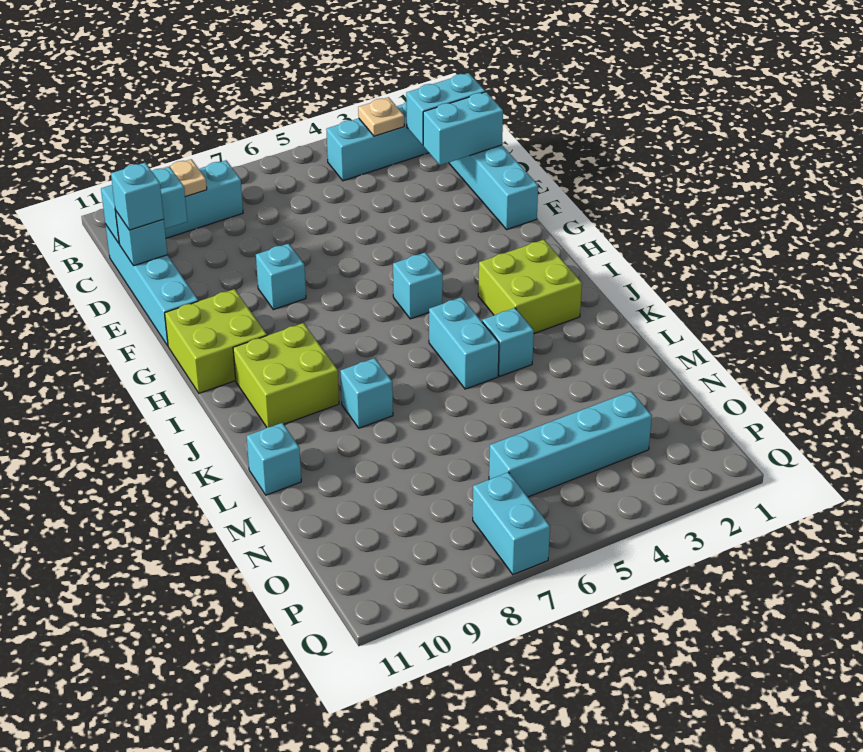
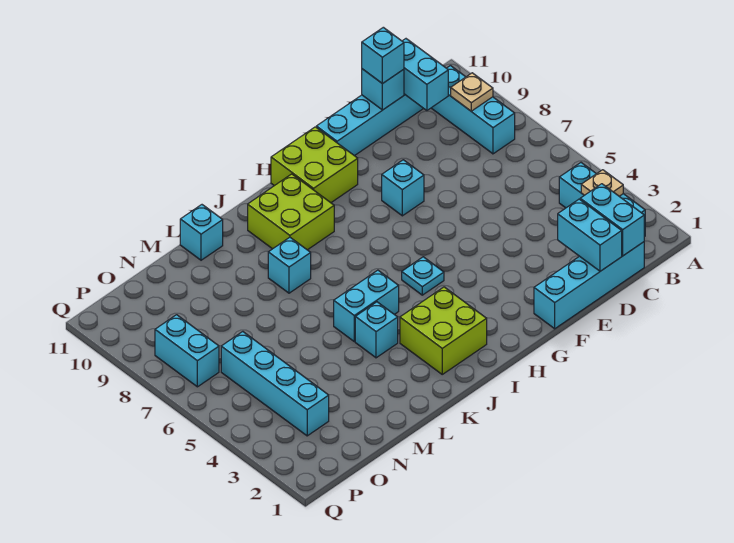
cyan brick H5 level 1 -> cyan plate H5 level 1
cyan brick P7:Q7 level 1 -> cyan brick P7:P8 level 1

